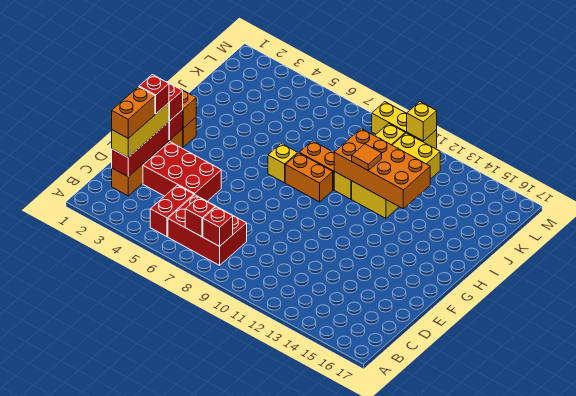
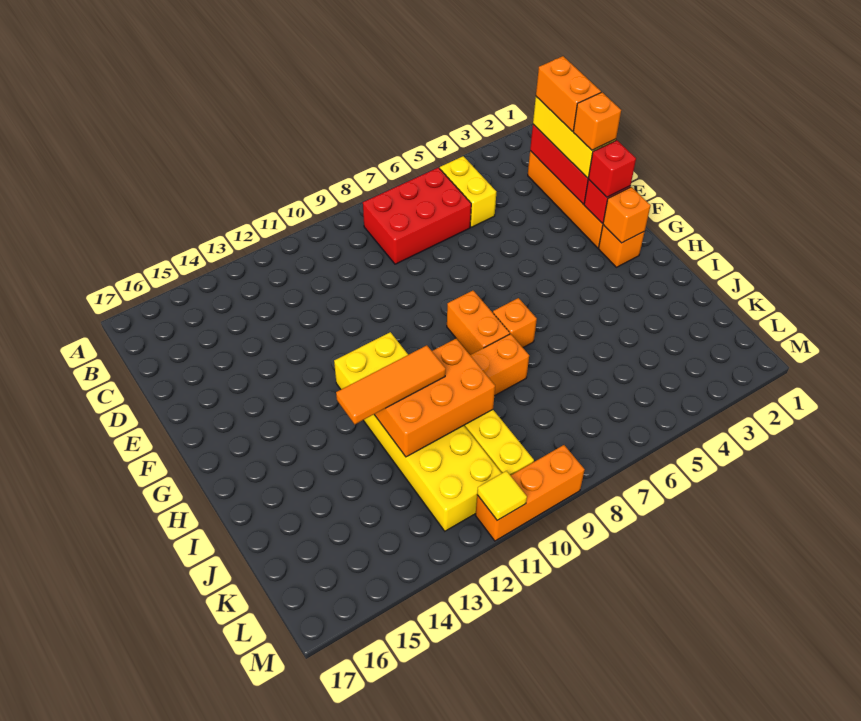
red brick B5:C5 level 1 -> yellow brick B5:C5 level 1
red brick B7 level 2 -> none
red brick B8 level 2 -> none
red brick D3:E5 level 1 -> none
red brick E2 level 4 -> orange brick E2 level 4
yellow brick H7 level 1 -> orange brick H7 level 1
orange brick H8:H9 level 1 -> orange brick G8:H8 level 1
orange brick I10:J13 level 2 -> orange brick I10:J12 level 2
yellow brick I11:L12 level 1 -> yellow brick G11:L12 level 1
orange tile I11 level 3 -> orange tile I11:I13 level 3
yellow brick M9:M11 level 1 -> orange brick M9:M11 level 1
yellow brick M11 level 2 -> yellow tile M11 level 2

